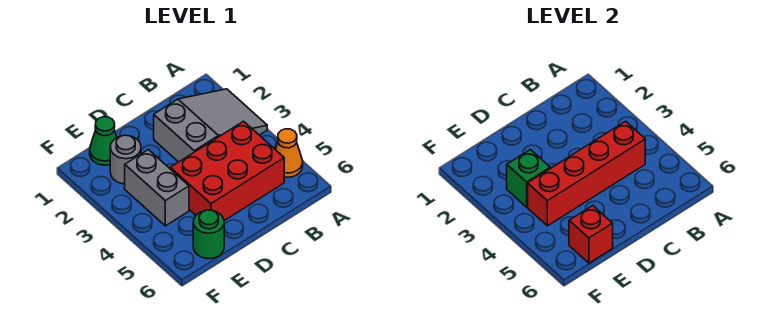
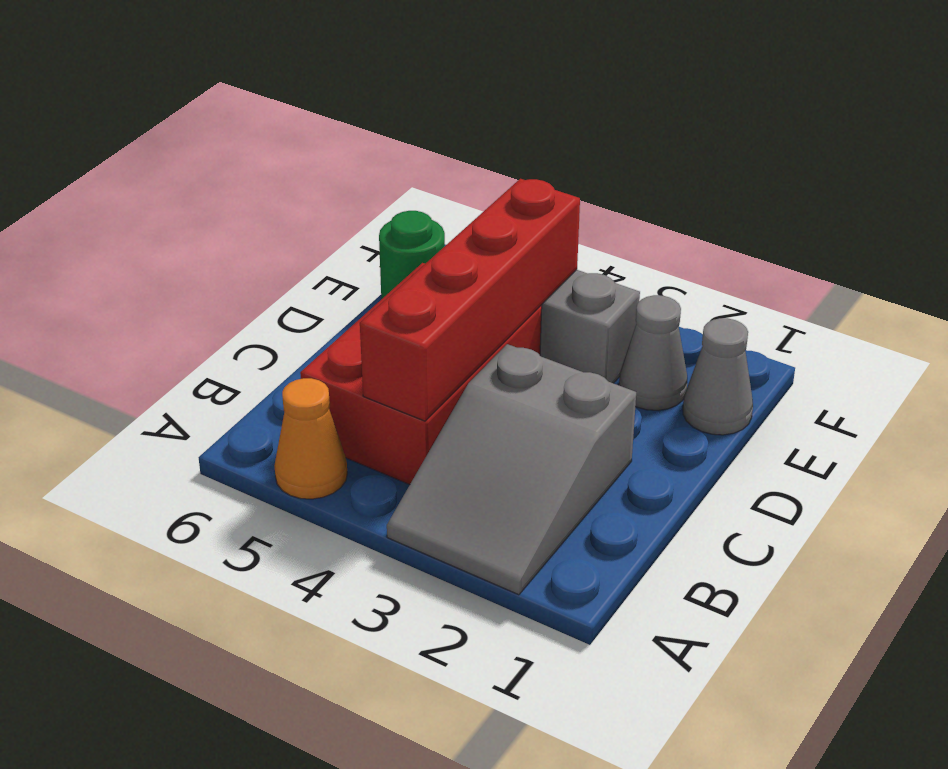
green cone E1 level 1 -> grey cone E1 level 1
grey round brick E2 level 1 -> grey cone E2 level 1
green brick E3 level 2 -> none
red brick E6 level 2 -> none

